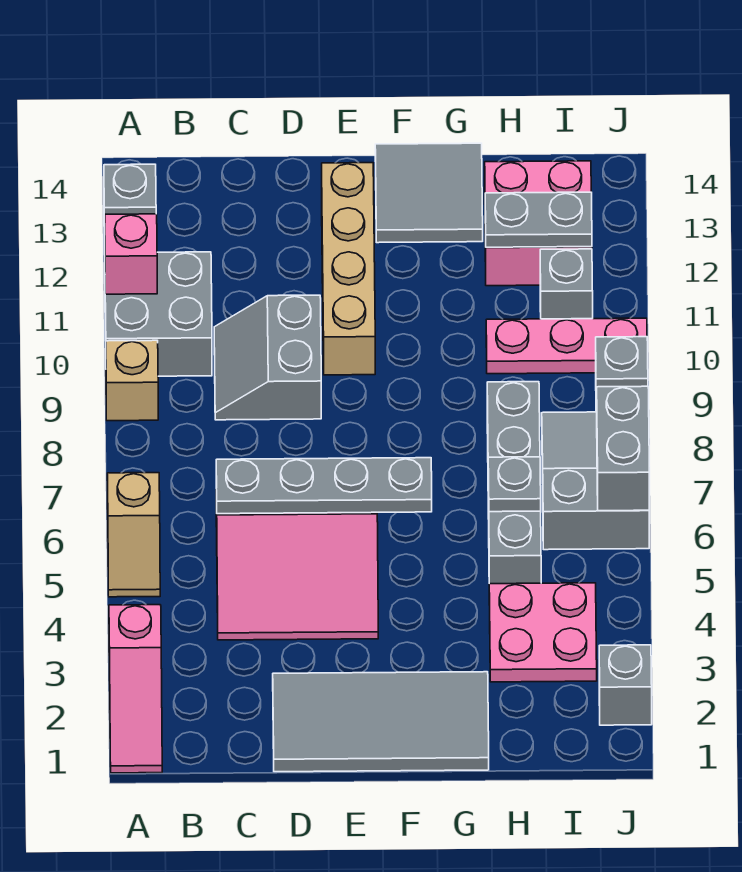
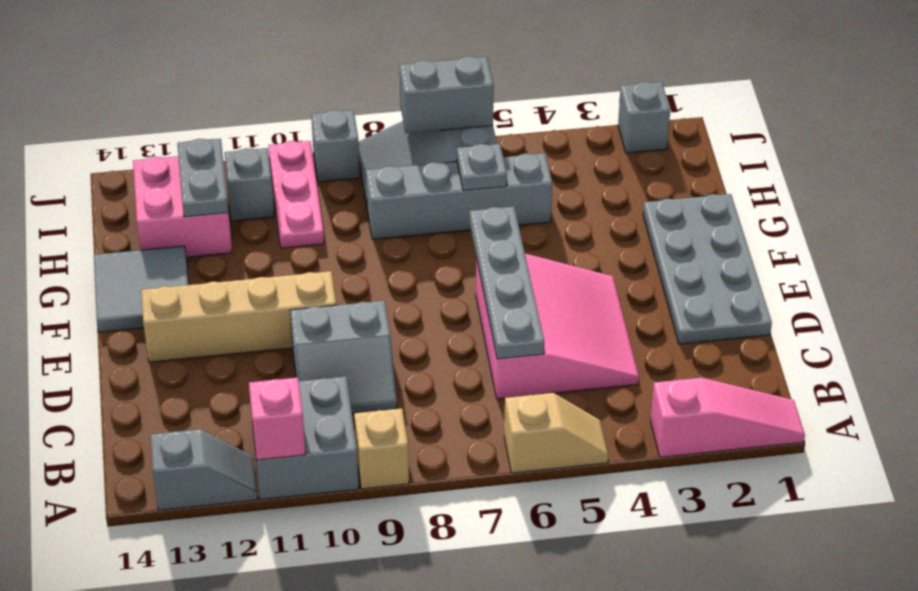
grey tile D1:G2 level 1 -> grey plate D1:G2 level 1
pink plate H3:I4 level 1 -> none

